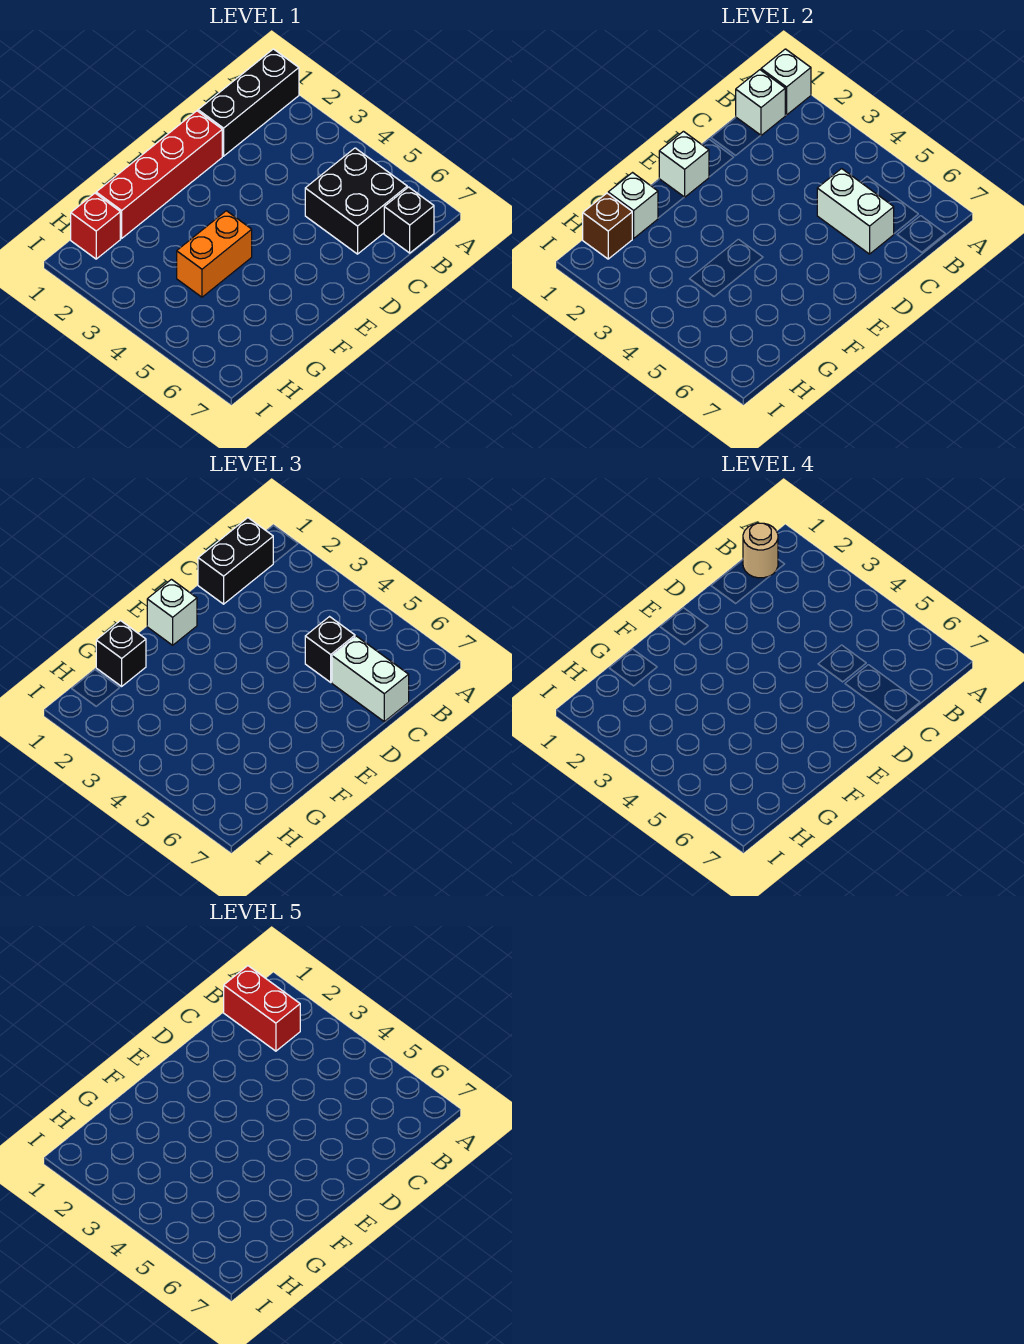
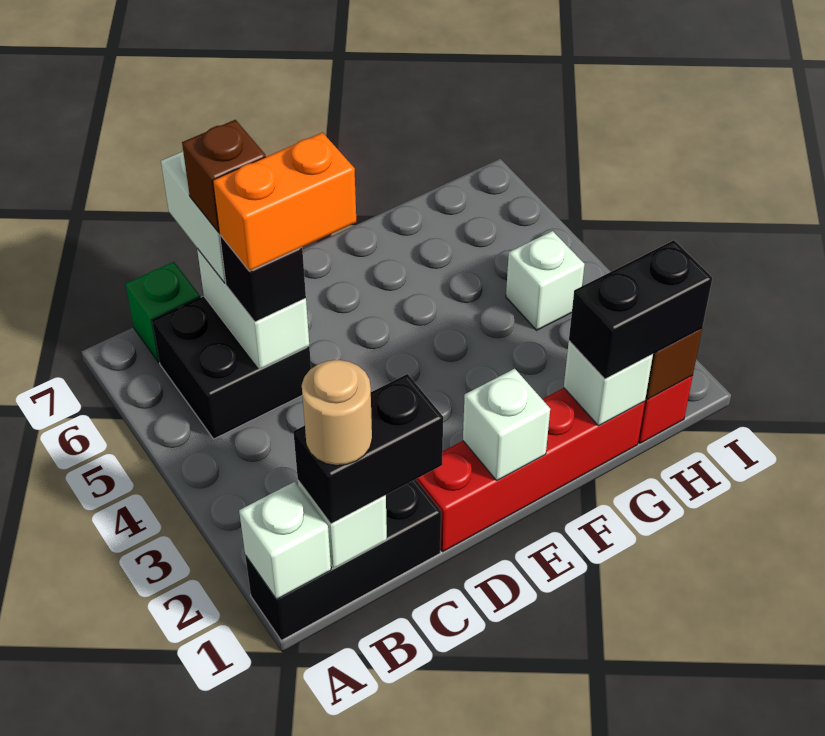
red brick B1:B2 level 5 -> none
black brick B7 level 1 -> green brick B7 level 1
none -> brown brick C6 level 4
white brick E1 level 3 -> white brick H4 level 1
orange brick F4:G4 level 1 -> orange brick C5:D5 level 4
black brick G1 level 3 -> black brick G1:H1 level 3

